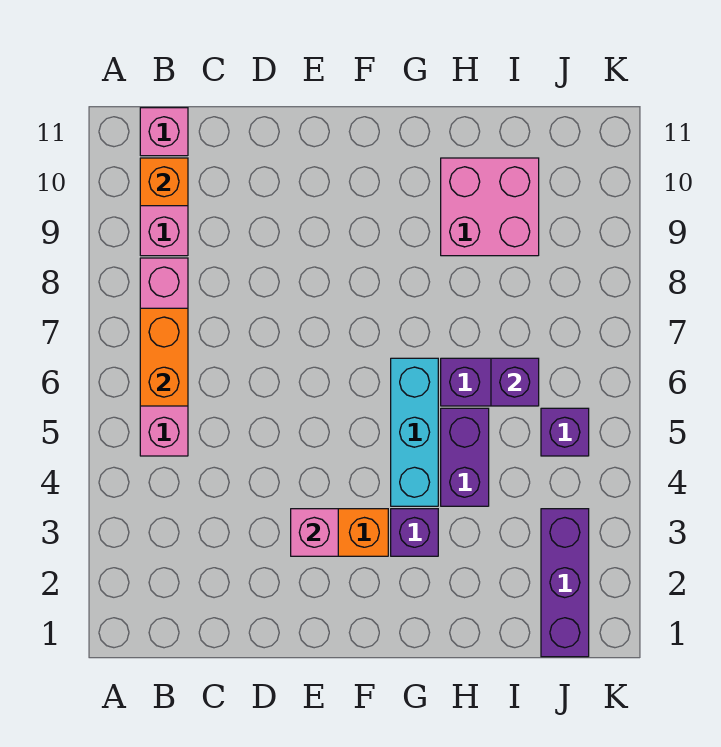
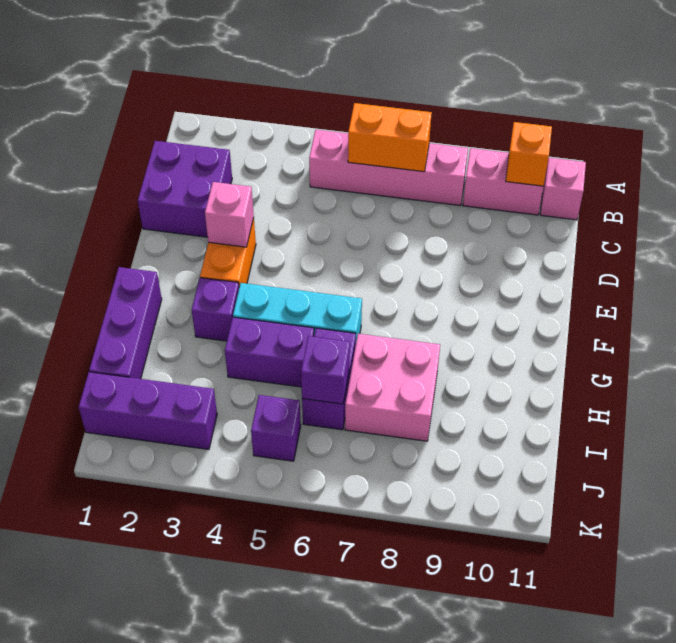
none -> purple brick C1:D2 level 1
none -> purple brick G1:I1 level 1
pink brick H9:I10 level 1 -> pink brick H7:I8 level 1

